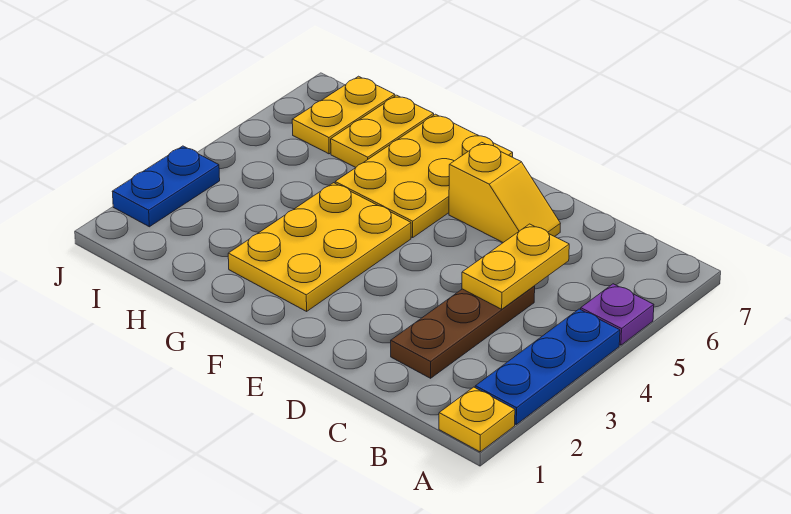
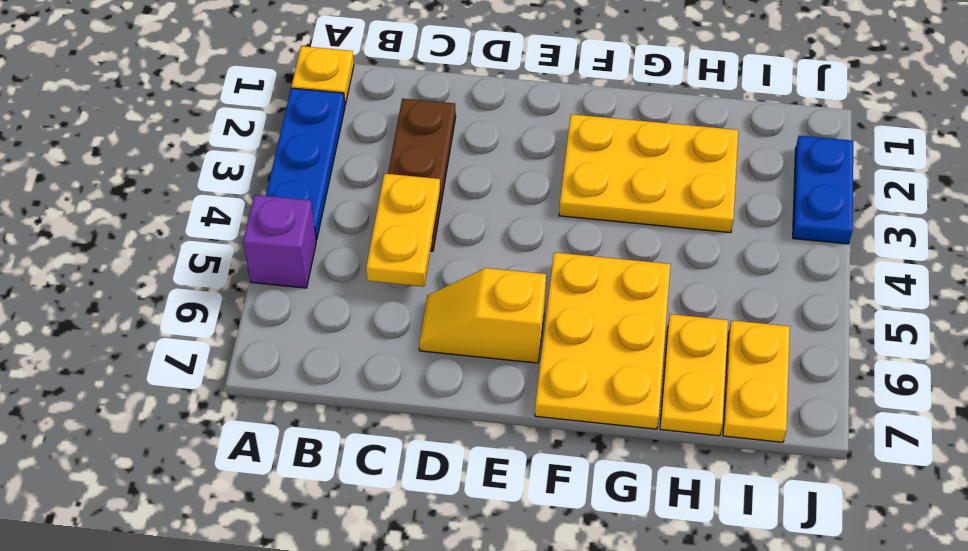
purple plate A5 level 1 -> purple brick A5 level 1
yellow plate F2:G4 level 1 -> yellow plate F2:H3 level 1

